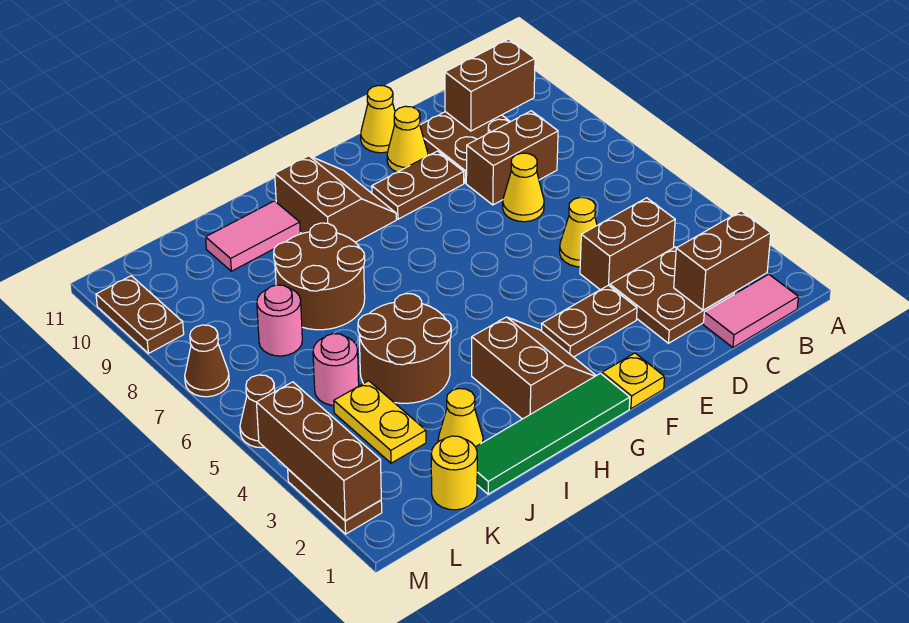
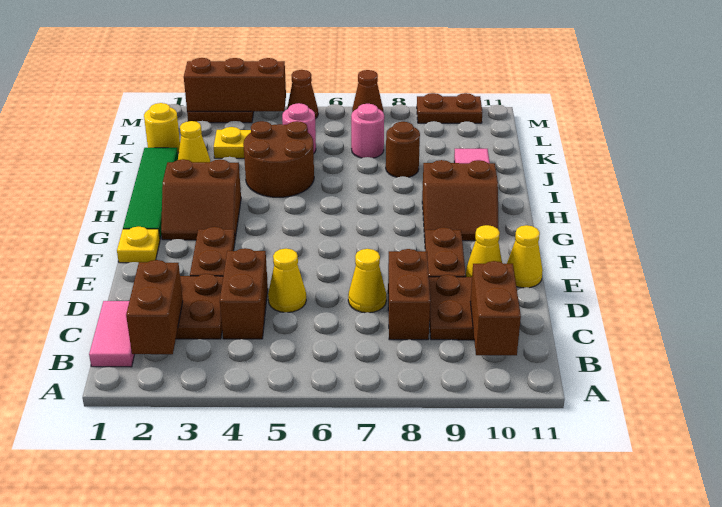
brown round brick I7:J8 level 1 -> brown round brick J8 level 1

